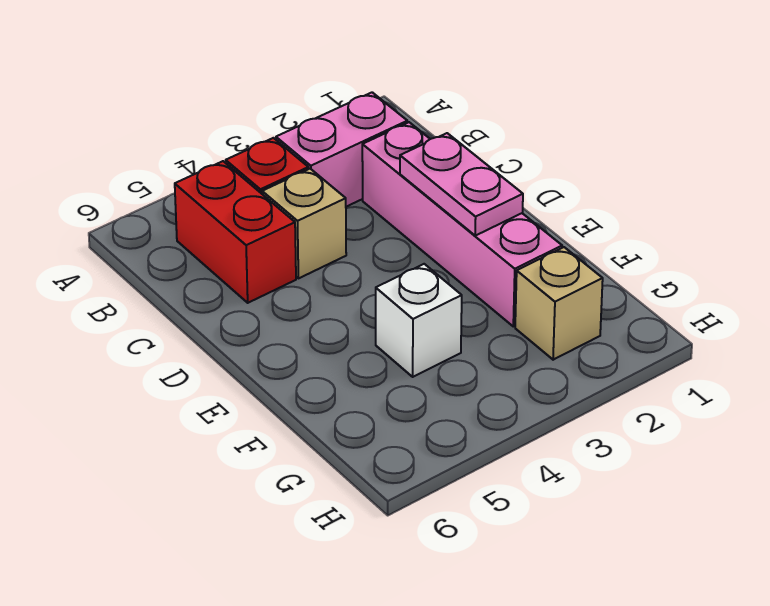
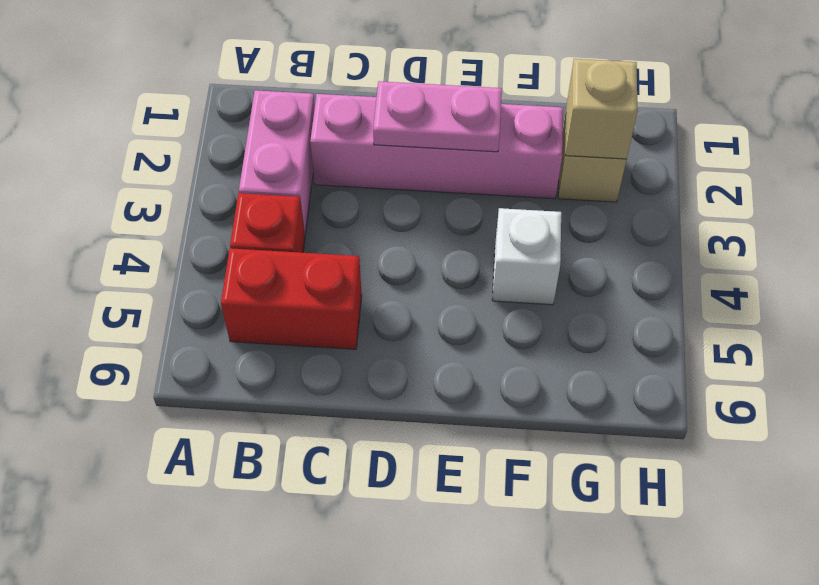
tan brick C4 level 1 -> tan brick G2 level 2

